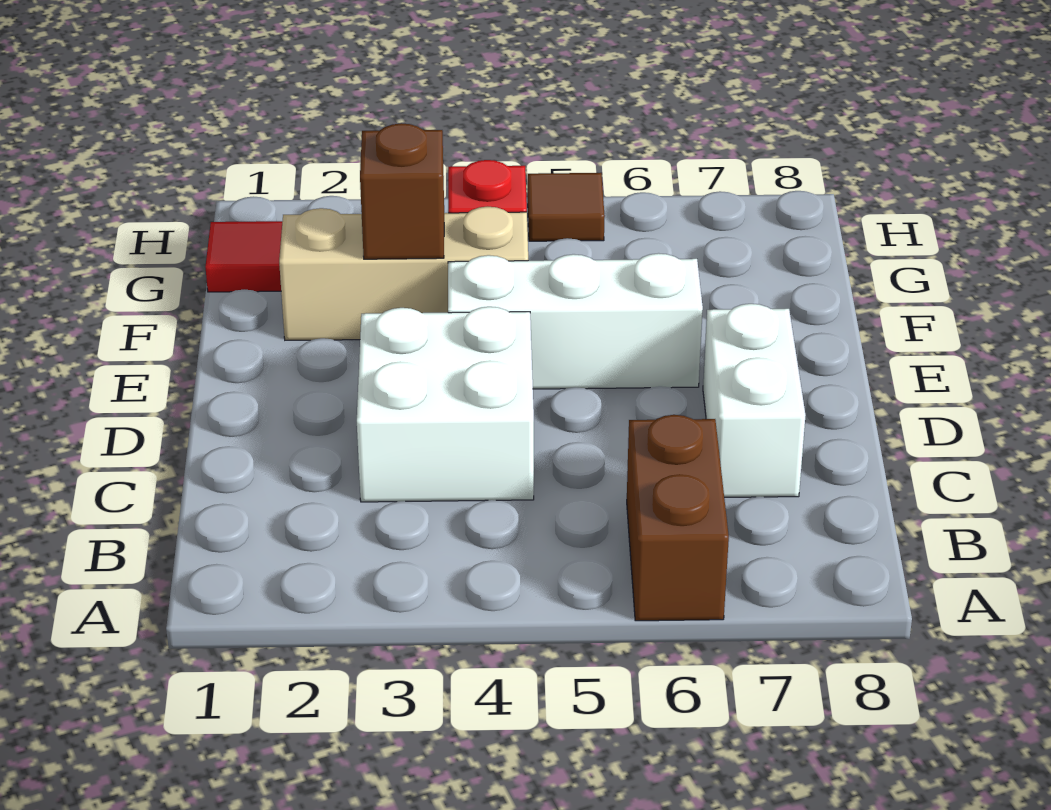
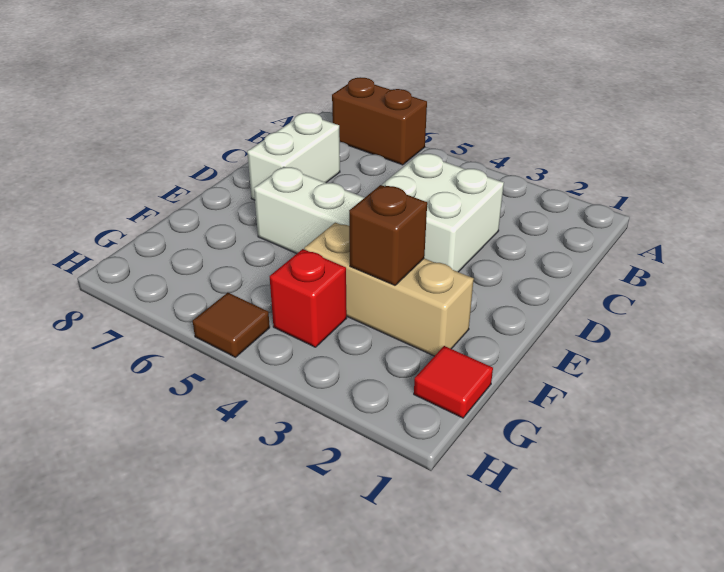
brown brick A6:B6 level 1 -> brown brick A6:A7 level 1

